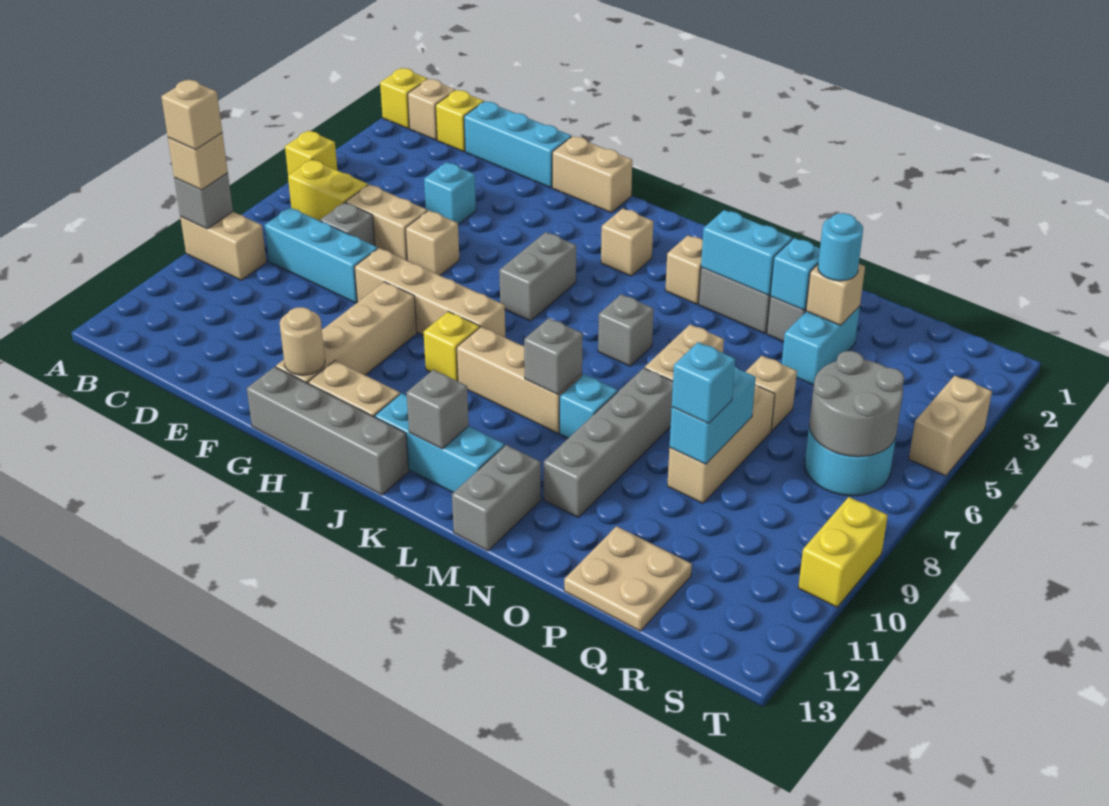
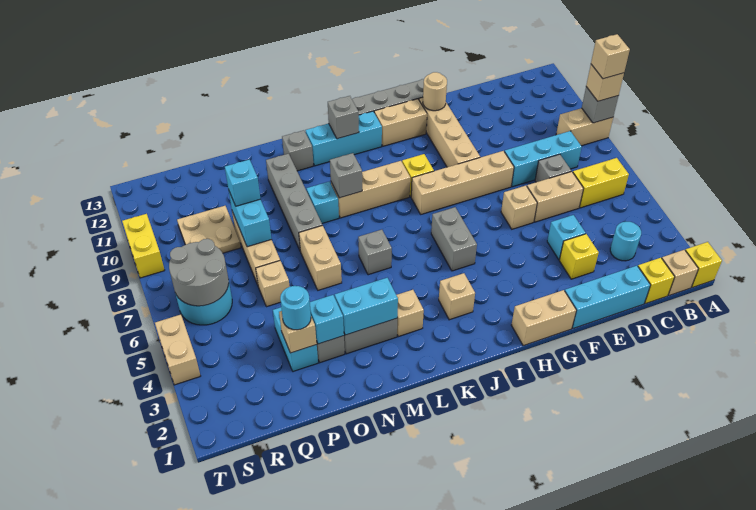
yellow brick A5 level 1 -> yellow brick E3 level 1
none -> cyan round brick C3 level 1
grey brick M12:M13 level 1 -> grey brick M12 level 1
tan plate P12:Q13 level 1 -> tan plate Q9:R10 level 1

